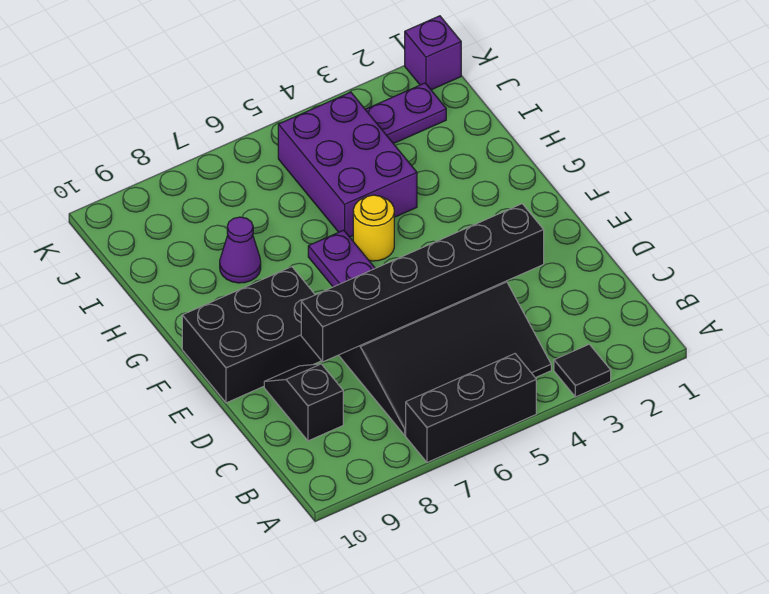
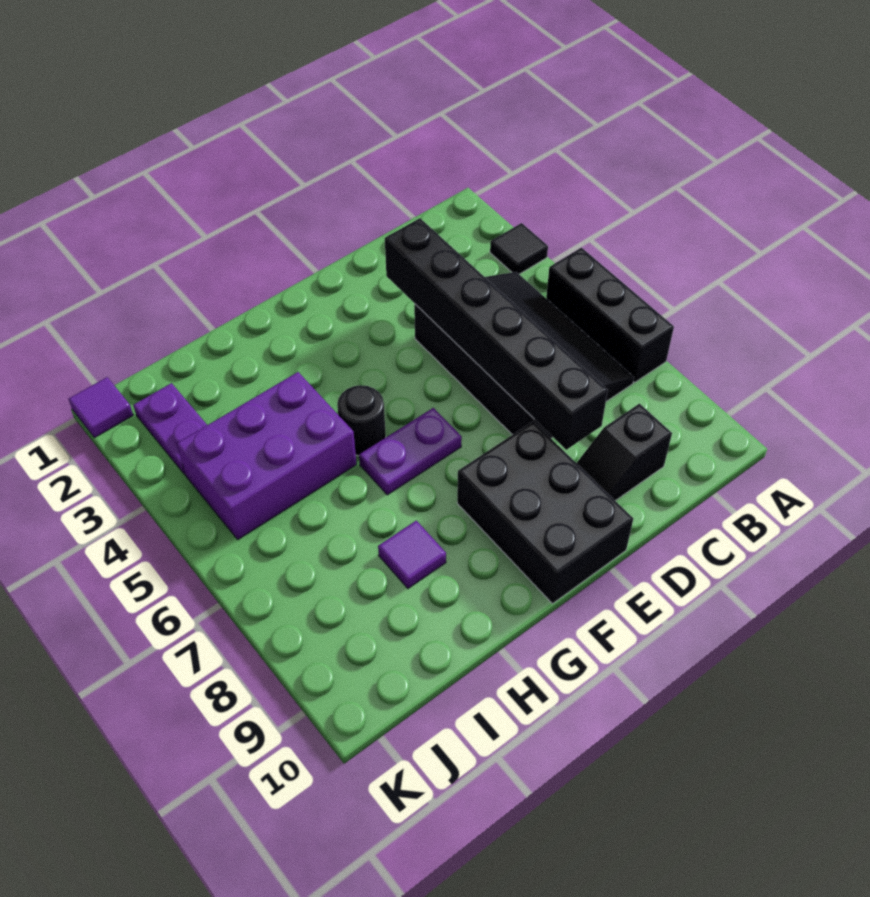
yellow round brick G5 level 1 -> black round brick G5 level 1
purple cone H8 level 1 -> purple tile H8 level 1
purple brick K1 level 1 -> purple tile K1 level 1

